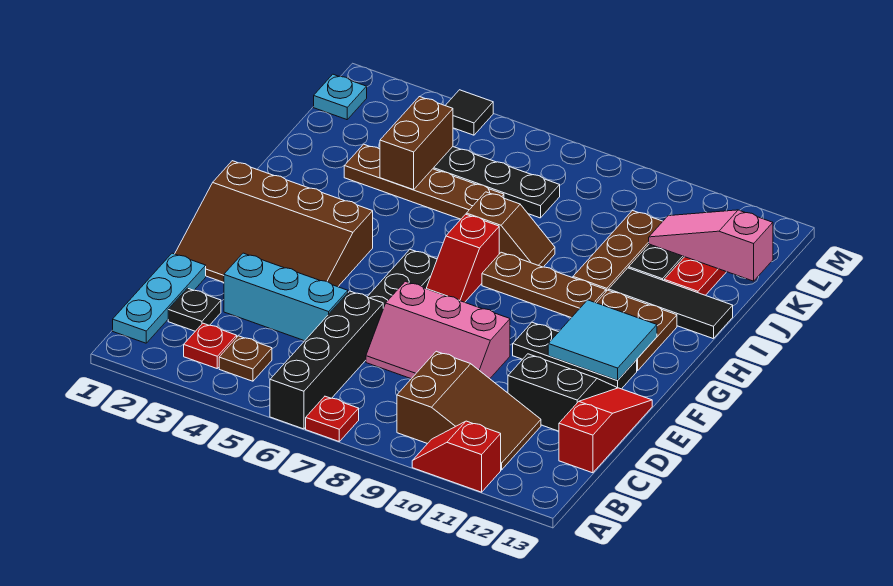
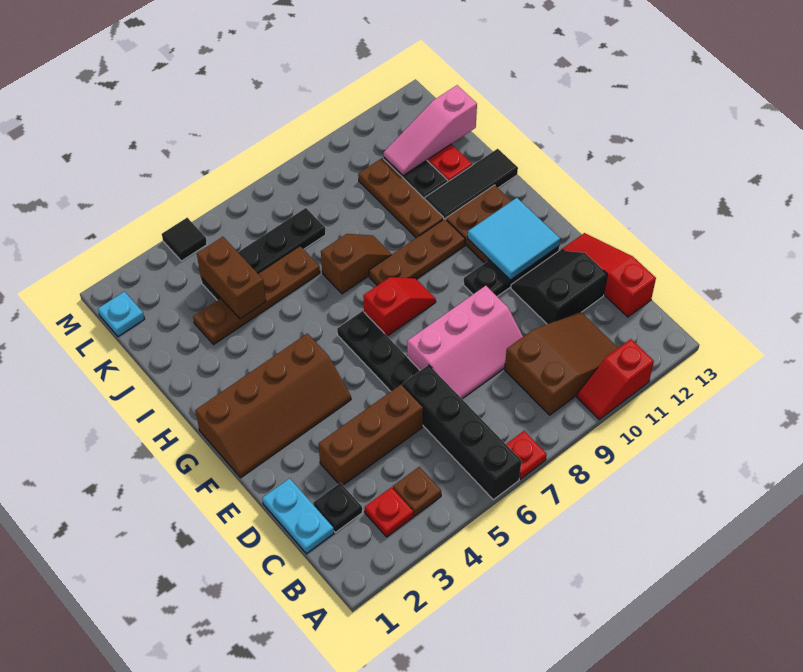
cyan plate B1:D1 level 1 -> cyan plate C1:D1 level 1
cyan brick D3:D5 level 1 -> brown brick D3:D5 level 1
brown slope E1:G4 level 1 top G -> brown slope F1:G4 level 1 top G
red slope G7:H7 level 1 top H -> red slope G7:G8 level 1 top 7

